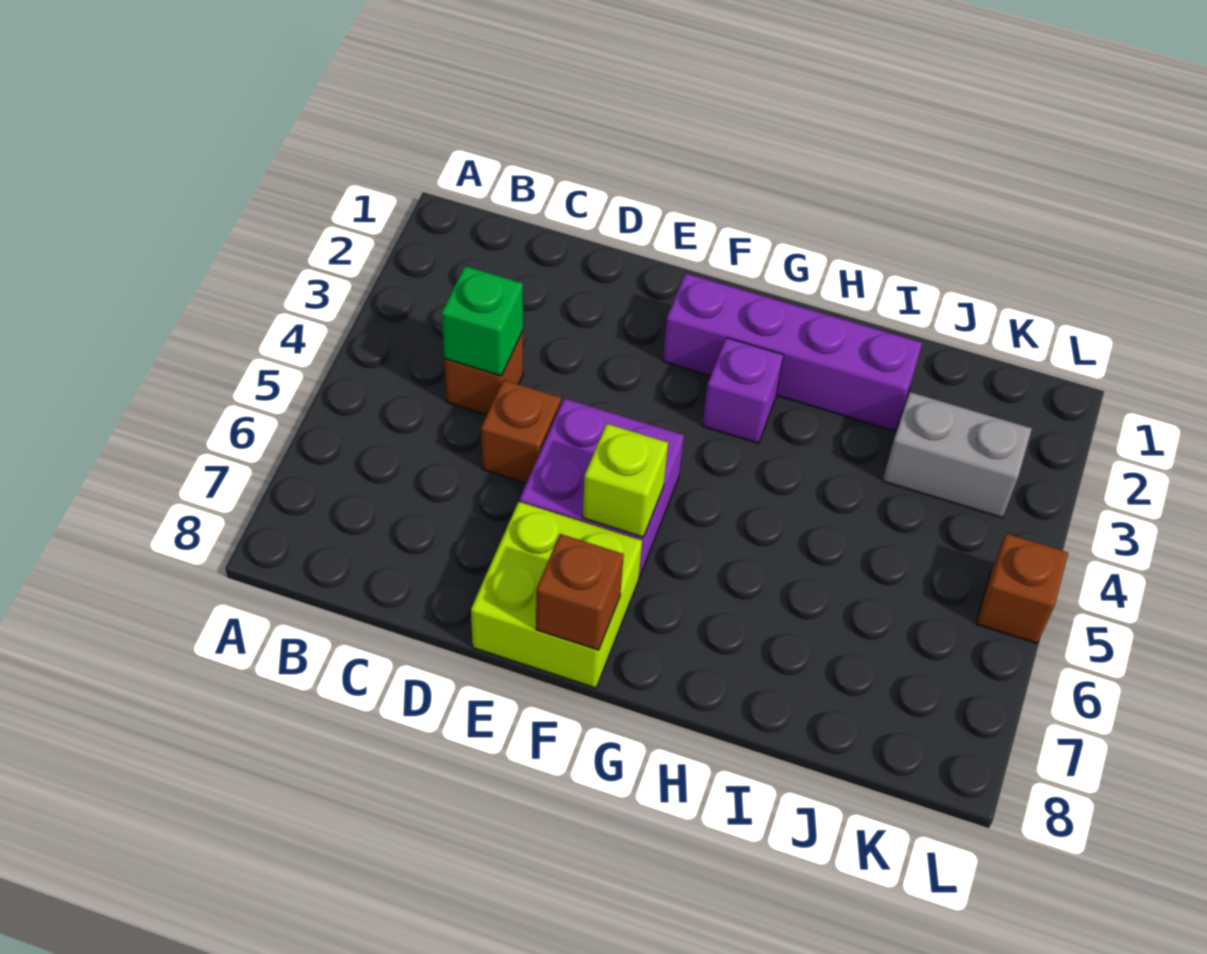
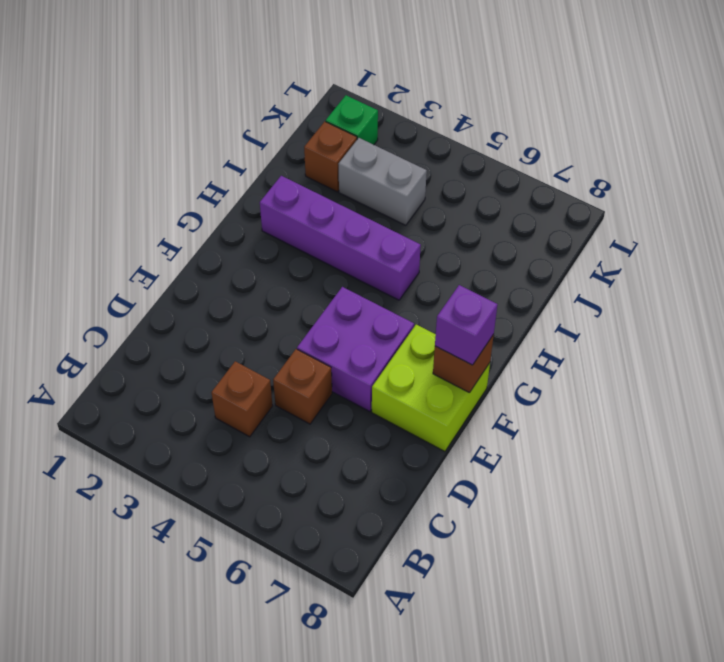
green brick C4 level 2 -> green brick K2 level 1
purple brick F2:I2 level 1 -> purple brick H2:H5 level 1
lime brick F6 level 2 -> none
purple brick G3 level 1 -> purple brick F8 level 3
grey brick J3:K3 level 1 -> grey brick J3:J4 level 1
brown brick L5 level 1 -> brown brick J2 level 1

